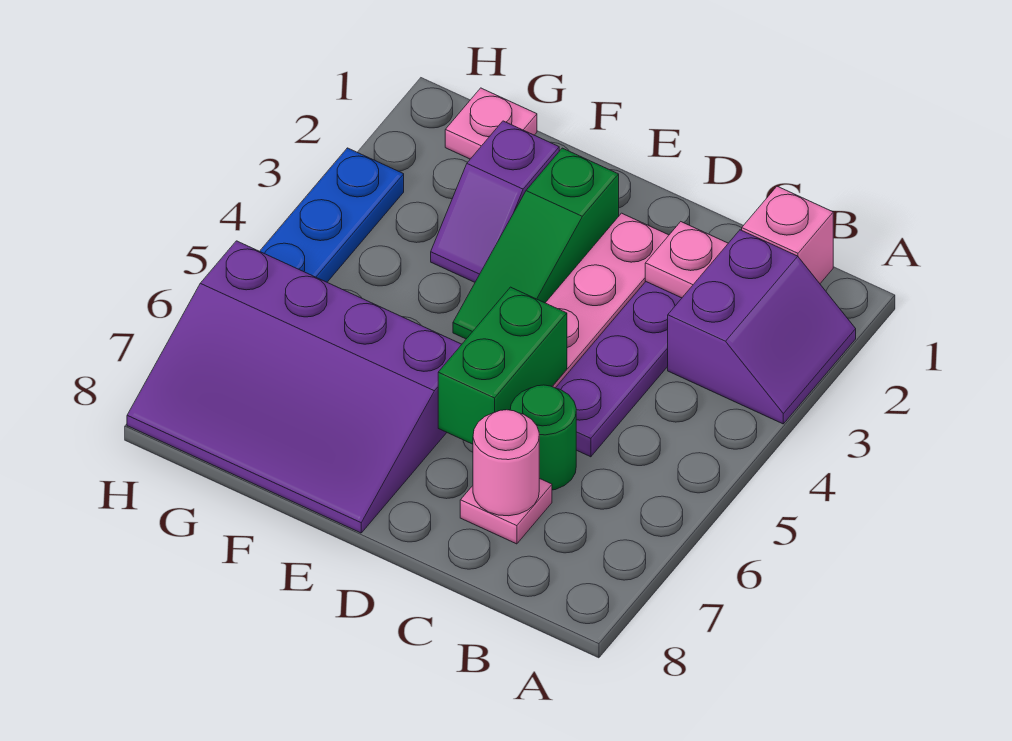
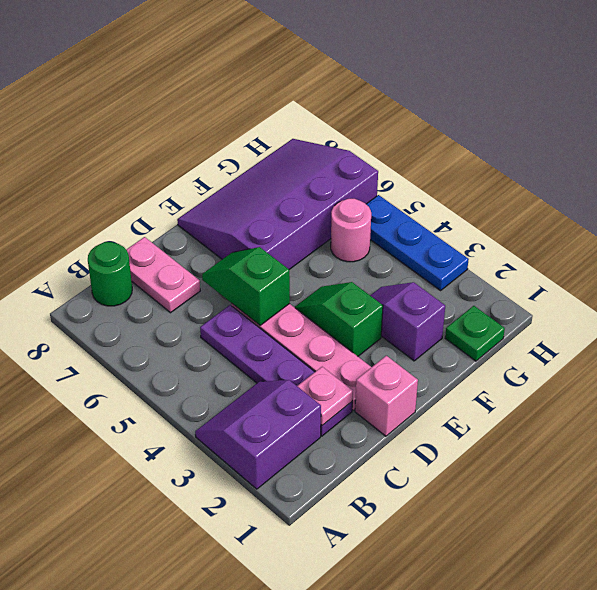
purple slope A2:B3 level 1 top B -> purple slope A2:B3 level 1 top 2
pink brick B1 level 1 -> pink brick D1 level 1
green round brick C6 level 1 -> green round brick B8 level 1
pink plate C7 level 1 -> pink plate C7:C8 level 1
pink round brick C7 level 2 -> pink round brick G5 level 1
green brick D5:D6 level 2 -> green slope D5:D6 level 2 top 5
green slope E2:E4 level 1 top 2 -> green slope E3:E4 level 1 top 3
pink plate G1 level 1 -> green plate G1 level 1

